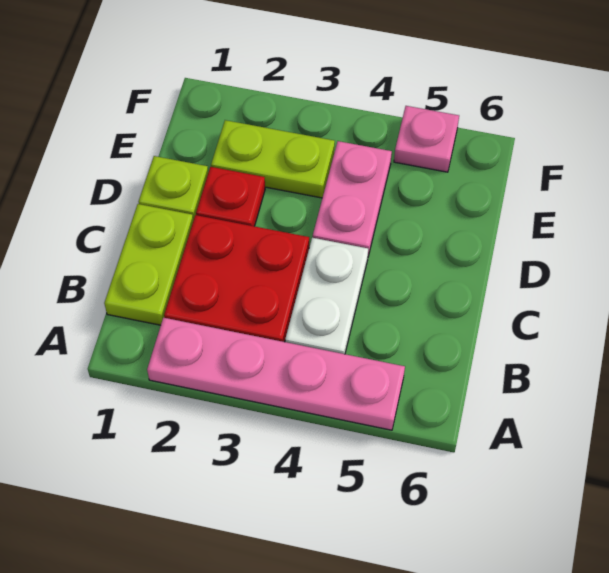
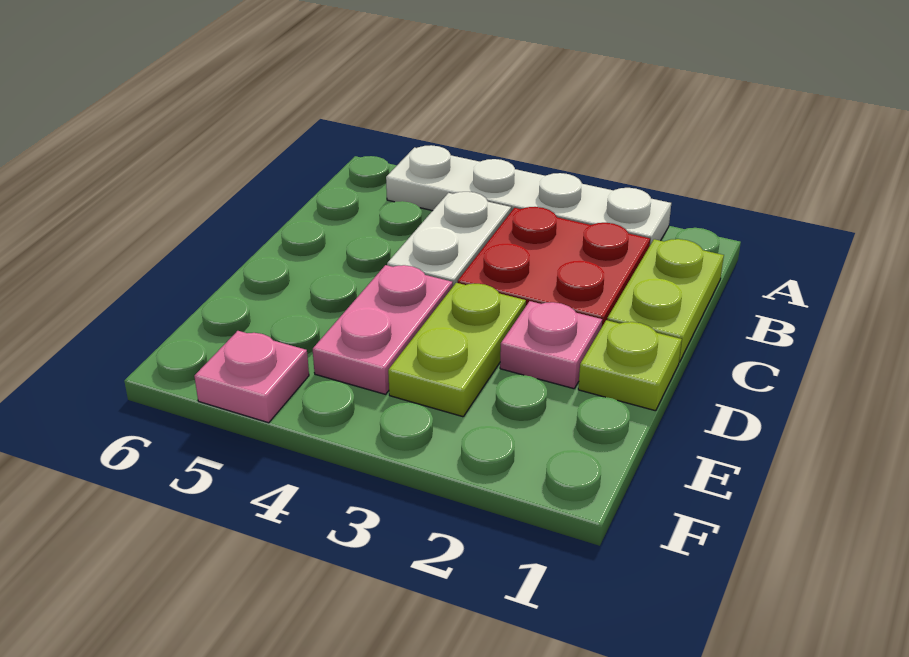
pink plate A2:A5 level 1 -> white plate A2:A5 level 1
red plate D2 level 1 -> pink plate D2 level 1
lime plate E2:E3 level 1 -> lime plate D3:E3 level 1

